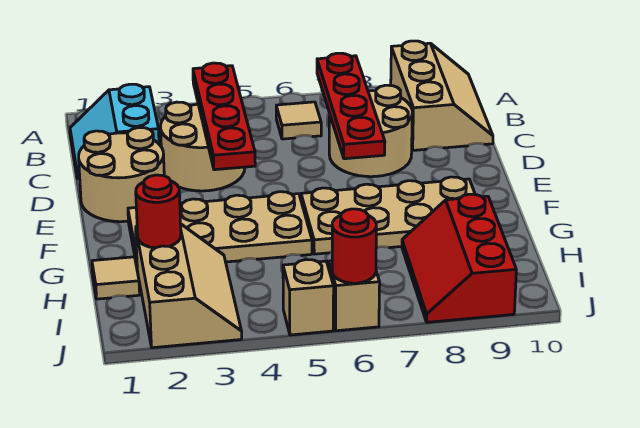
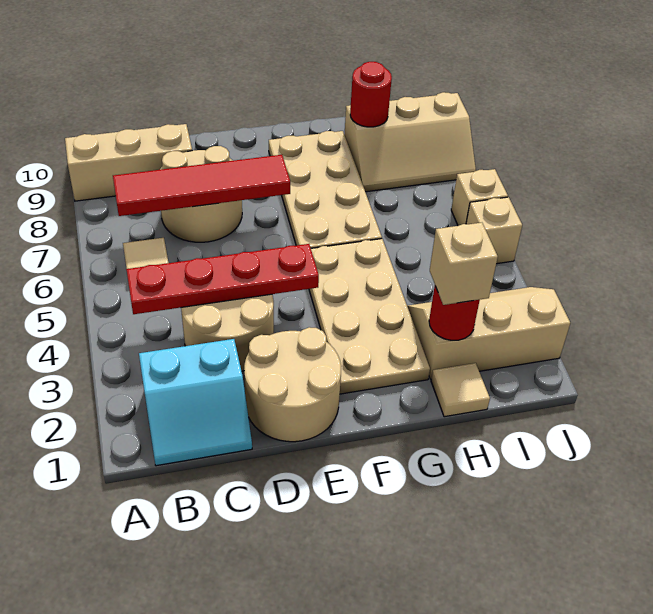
red plate B7:E7 level 2 -> red tile B7:E7 level 2
none -> tan brick H2 level 3
red slope H8:J9 level 1 top 9 -> tan slope H8:J9 level 1 top 9
red round brick J6 level 2 -> red round brick H9 level 2

